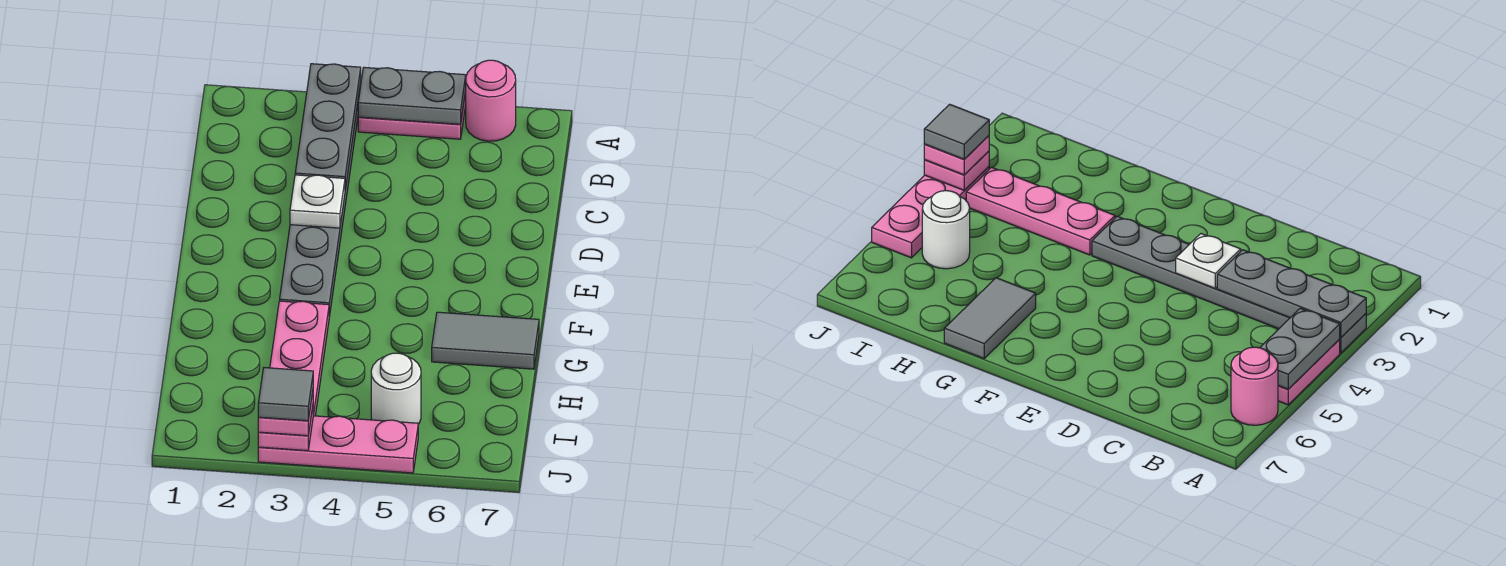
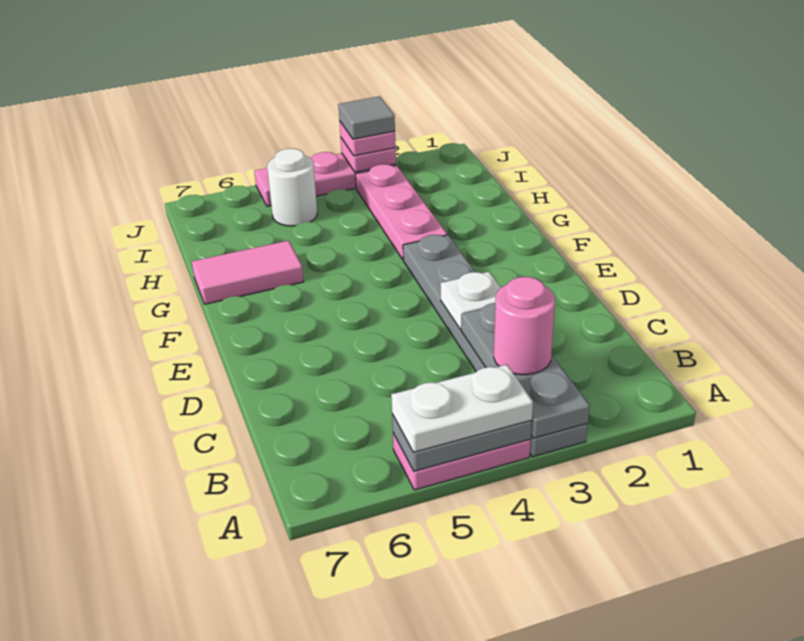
none -> white plate A4:A5 level 3
pink round brick A6 level 1 -> pink round brick B3 level 3
grey tile G6:G7 level 1 -> pink tile G6:G7 level 1

